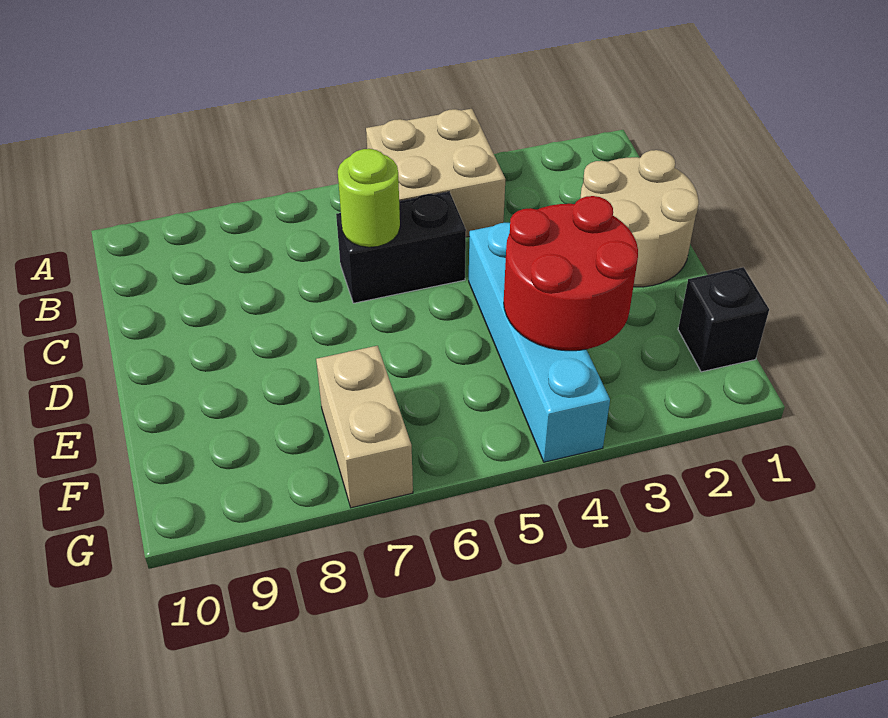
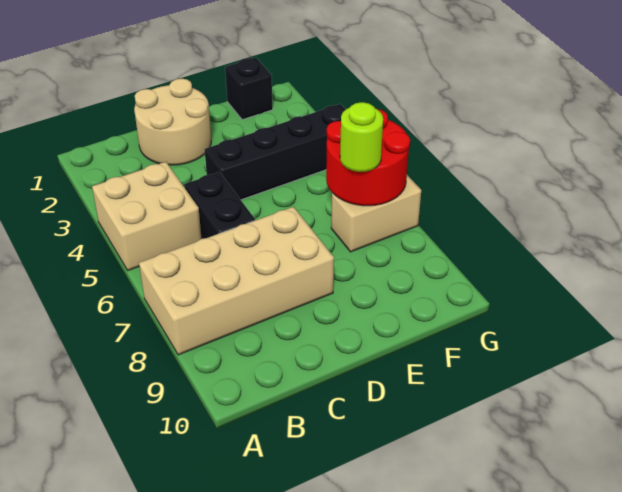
none -> tan brick A7:D8 level 1
lime round brick C6 level 2 -> lime round brick F7 level 3
cyan brick D4:G4 level 1 -> black brick D4:G4 level 1
red round brick E3:F4 level 2 -> red round brick F6:G7 level 2

